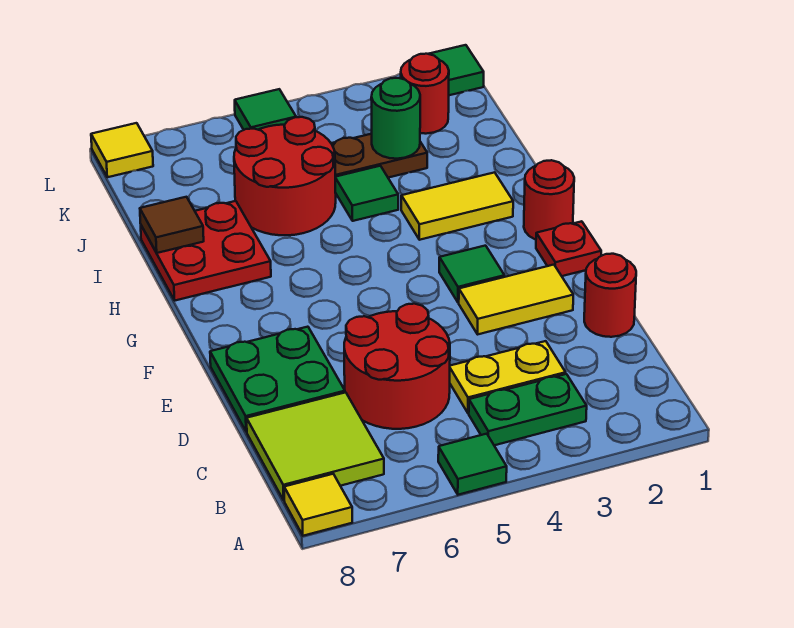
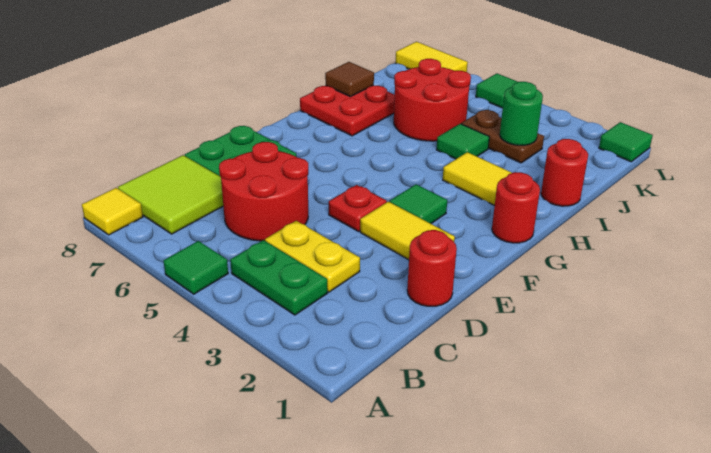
red plate F1 level 1 -> red plate E4 level 1
red round brick K2 level 1 -> red round brick I1 level 1
yellow tile L8 level 1 -> yellow tile L7:L8 level 1

